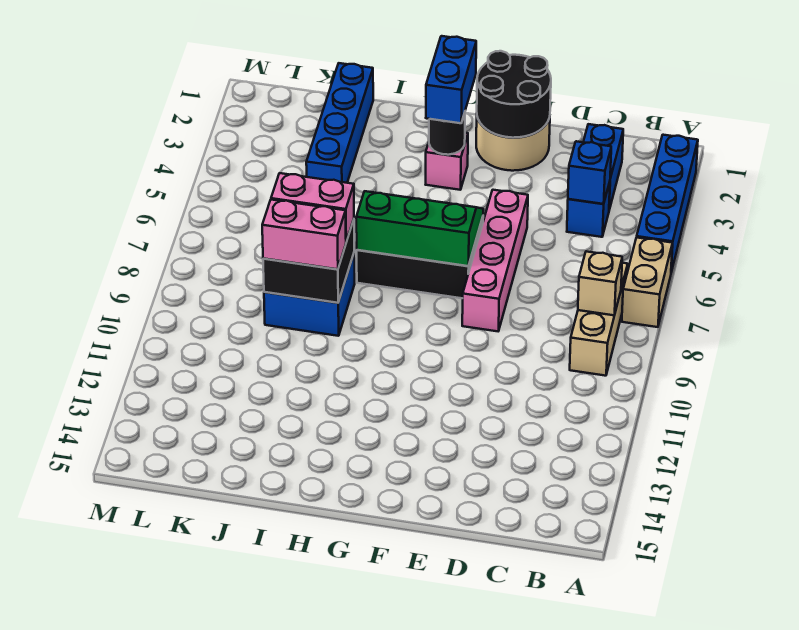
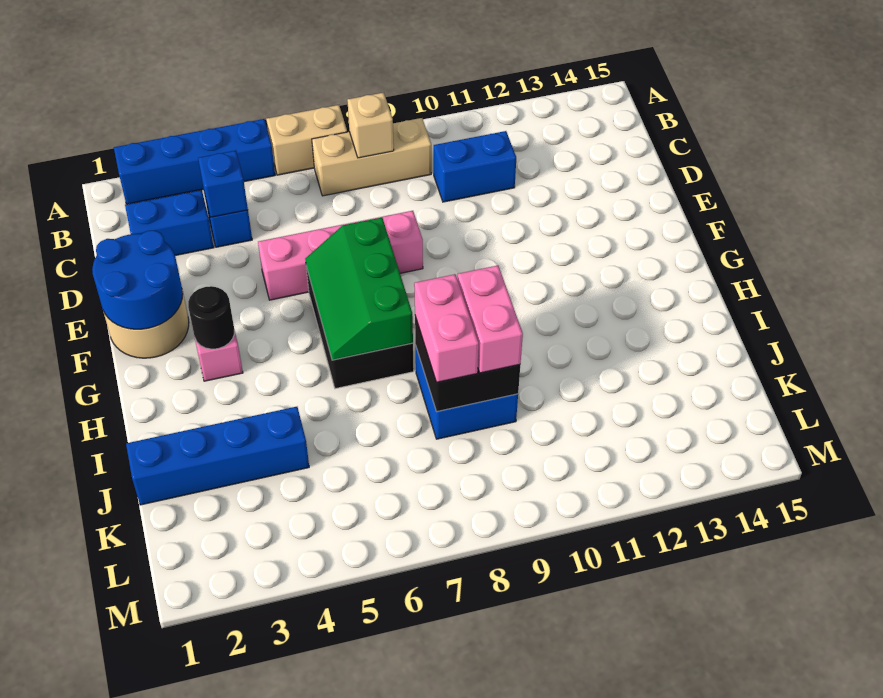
black round brick E1:F2 level 2 -> blue round brick E1:F2 level 2
blue brick G2:G3 level 3 -> blue brick C10:C11 level 1

